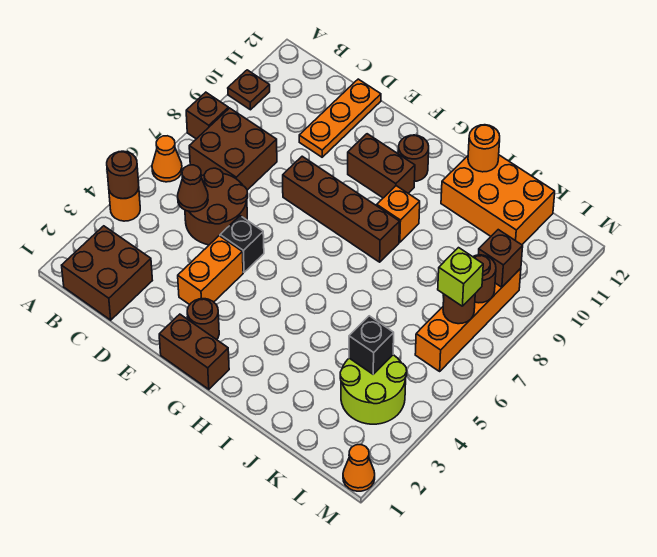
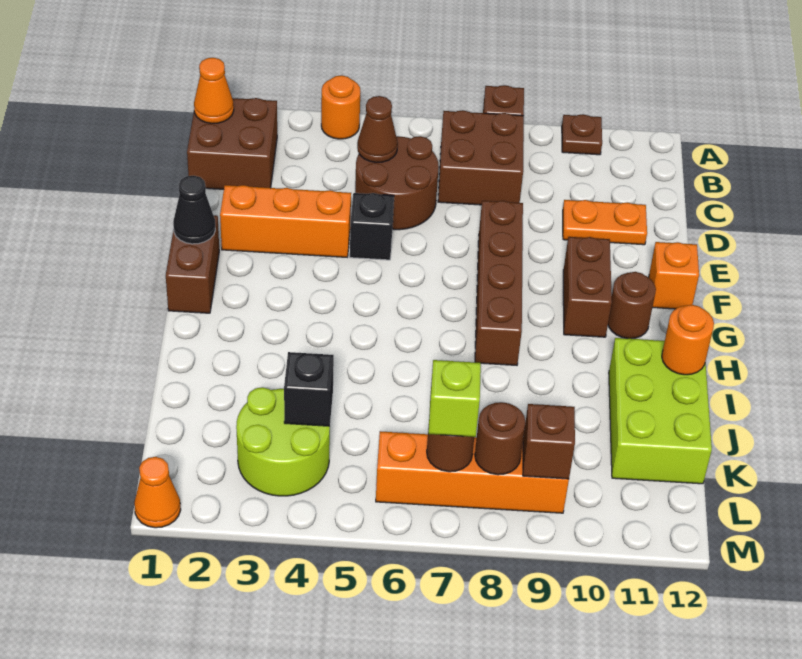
brown round brick A4 level 2 -> none
orange cone A6 level 1 -> orange cone B1 level 2
orange plate D10:D12 level 1 -> orange plate D10:D11 level 1
orange brick E3:E4 level 1 -> orange brick E2:E4 level 1
none -> black cone F1 level 2
brown round brick F2 level 1 -> none
orange brick H9 level 1 -> orange brick F12 level 1
orange brick I11:K12 level 1 -> lime brick I11:K12 level 1

